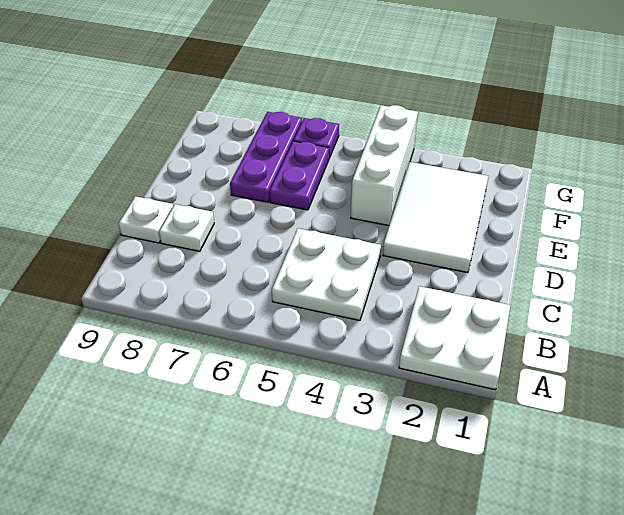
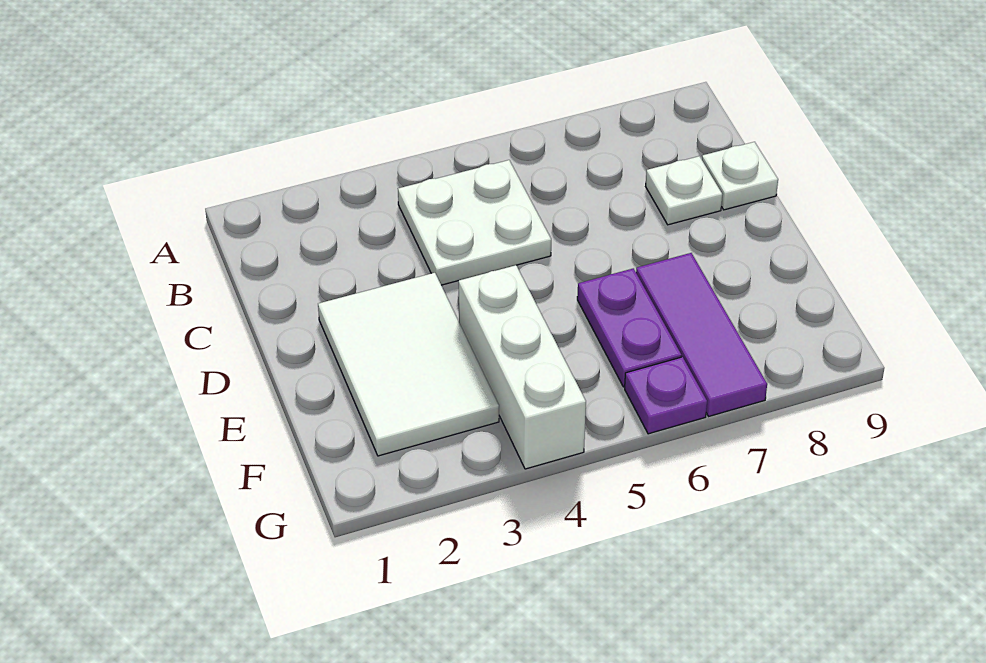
white plate A1:B2 level 1 -> none
purple plate E7:G7 level 1 -> purple tile E7:G7 level 1

